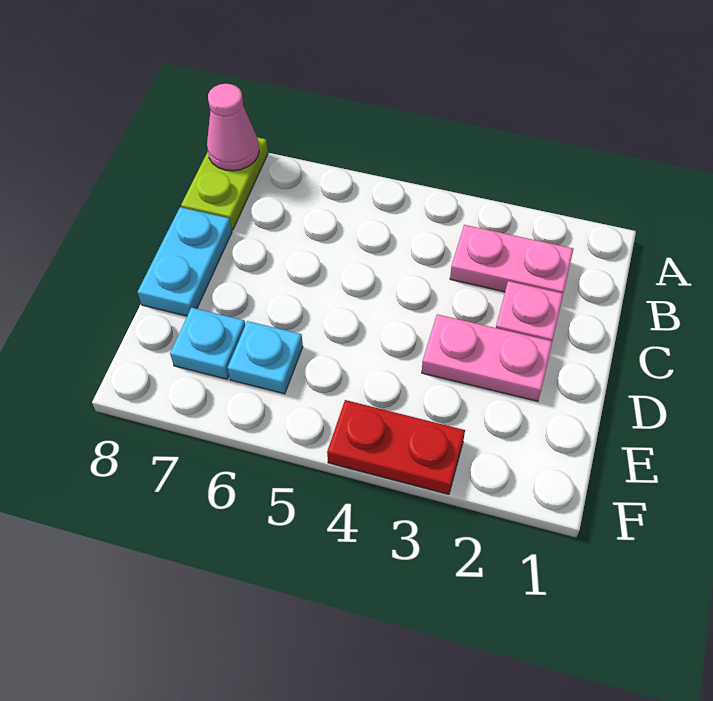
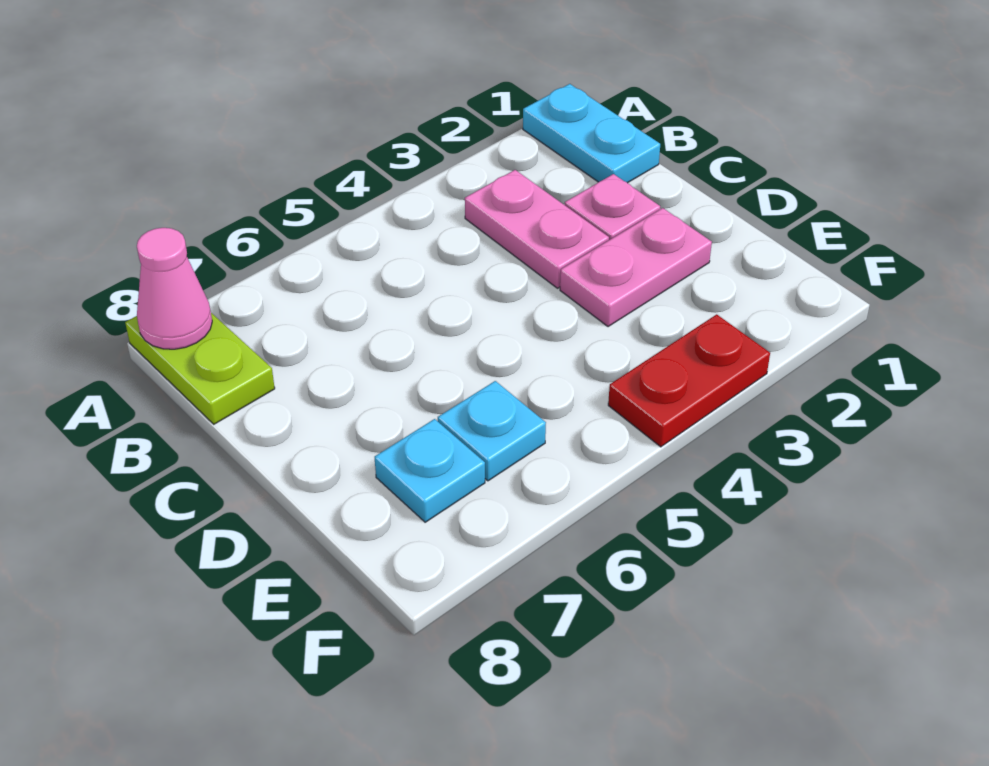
pink plate B2:B3 level 1 -> pink plate B3:C3 level 1
cyan plate C8:D8 level 1 -> cyan plate A1:B1 level 1

